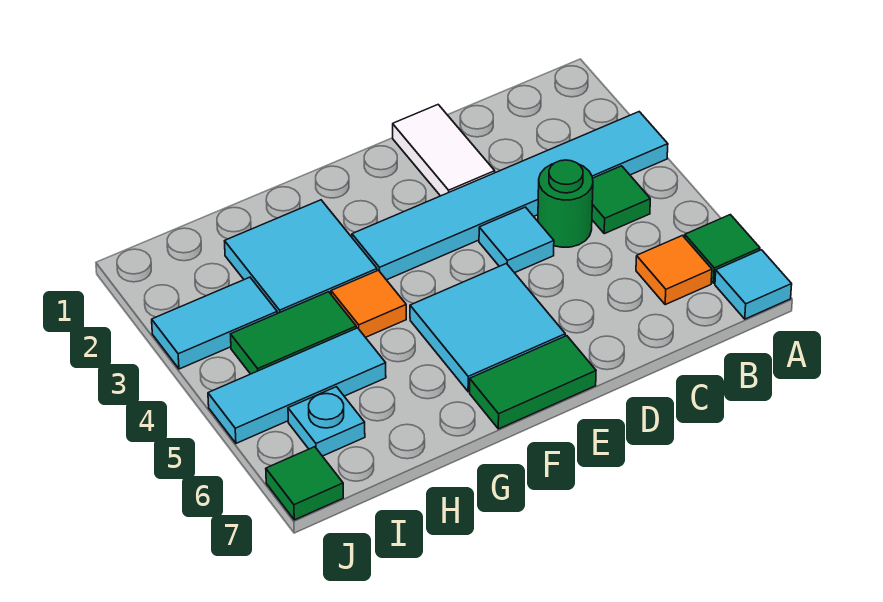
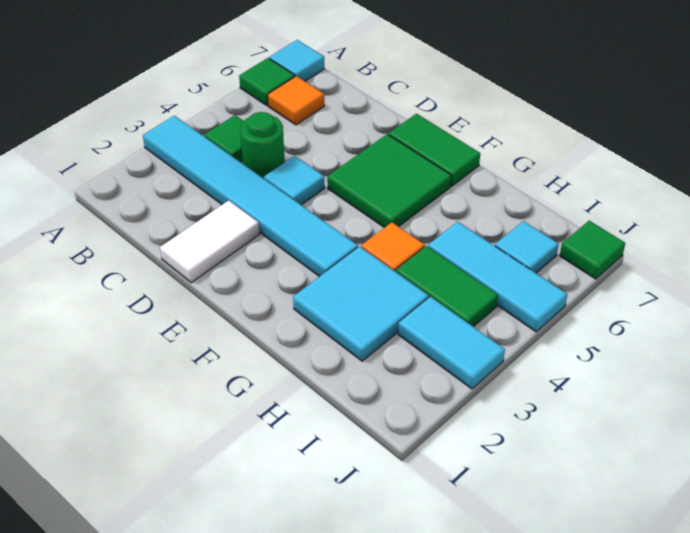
cyan tile E5:F6 level 1 -> green tile E5:F6 level 1
cyan plate I6 level 1 -> cyan tile I6 level 1

